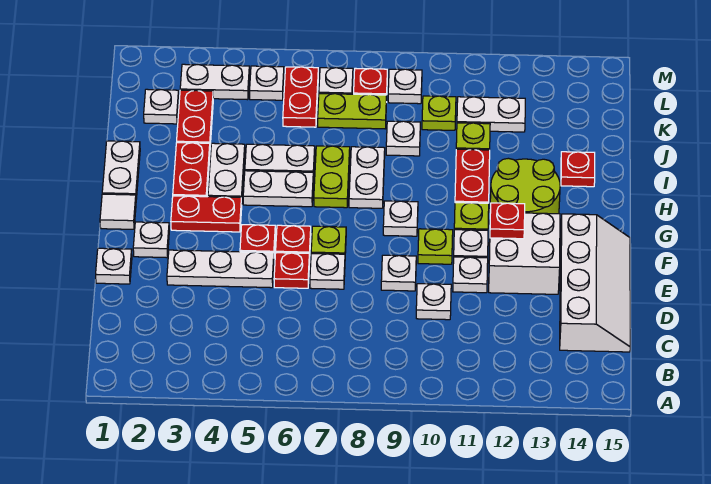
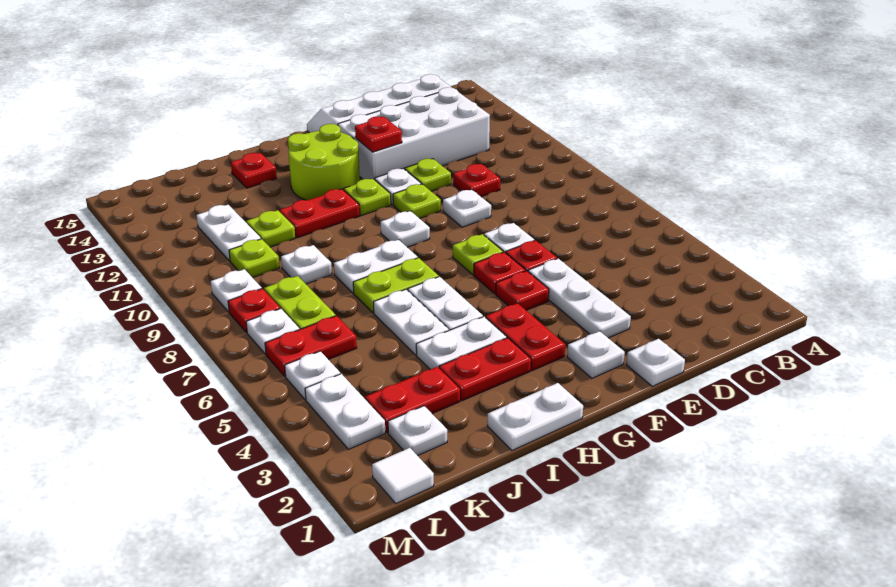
white plate D10 level 1 -> red plate D10 level 1
white plate E11 level 1 -> lime plate E11 level 1
white brick E12:F13 level 1 -> white brick C12:F13 level 1
white tile G1 level 1 -> white tile L1 level 1

